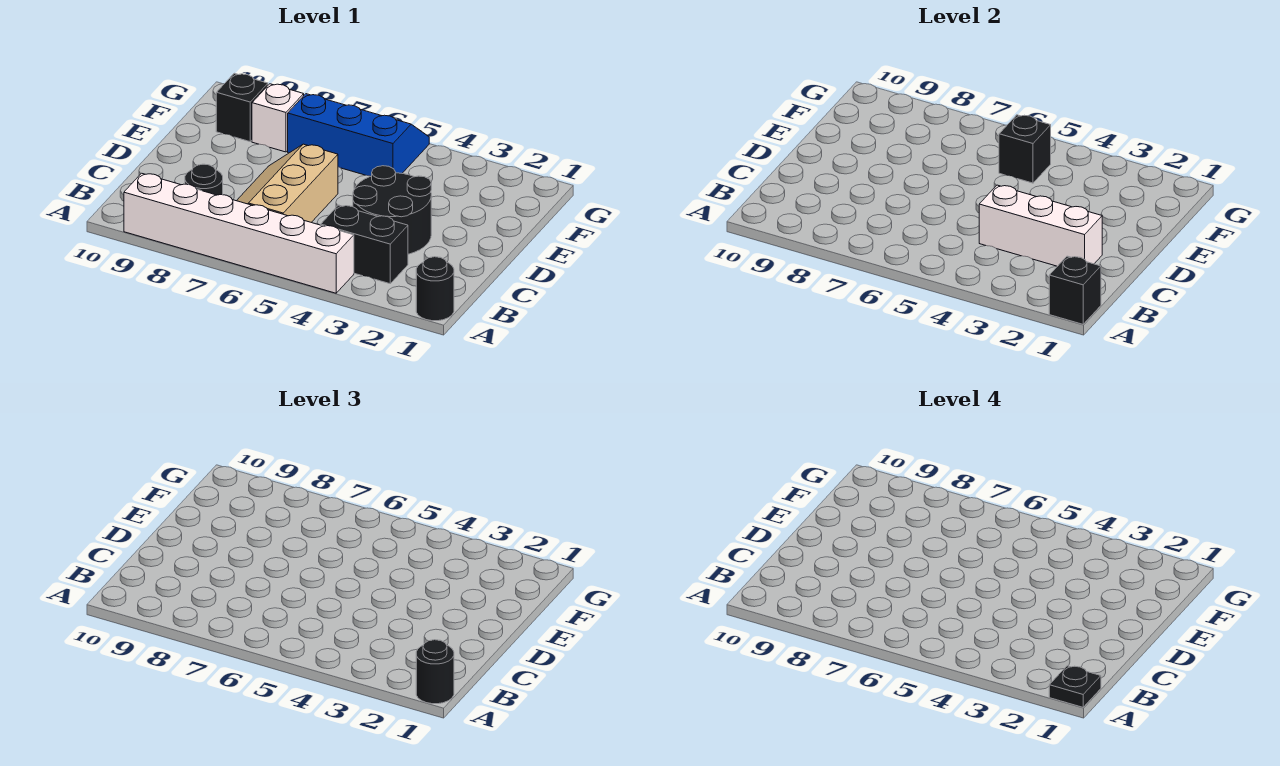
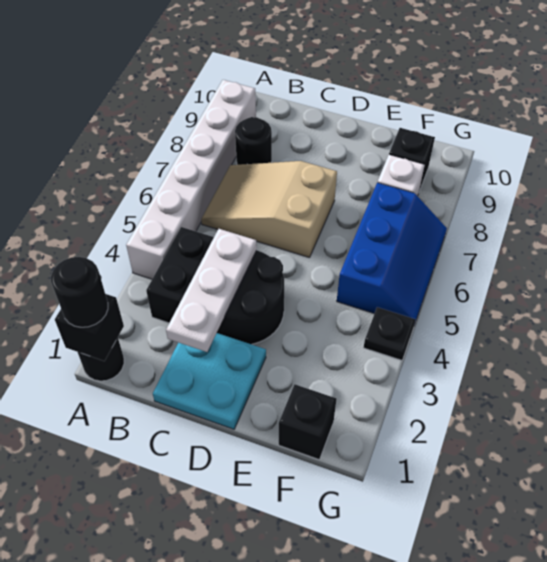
black plate A1 level 4 -> black plate G4 level 1
tan slope B6:D7 level 1 top 6 -> tan slope B6:D7 level 1 top D
none -> cyan plate C1:D2 level 1
white brick C2:C4 level 2 -> white plate C2:C4 level 2
black brick F5 level 2 -> black brick F1 level 1

